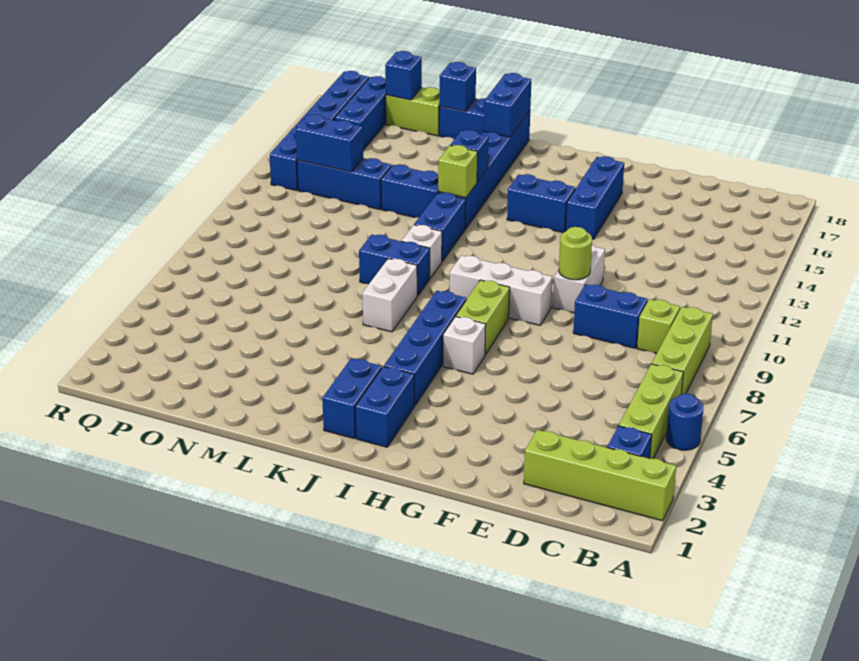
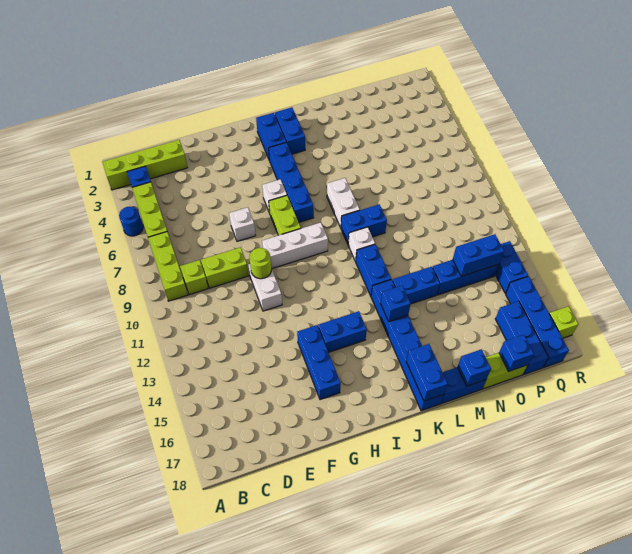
blue brick D9:E9 level 1 -> lime brick D9:E9 level 1
none -> white brick F7 level 1
lime brick K13 level 2 -> lime brick R17 level 1

